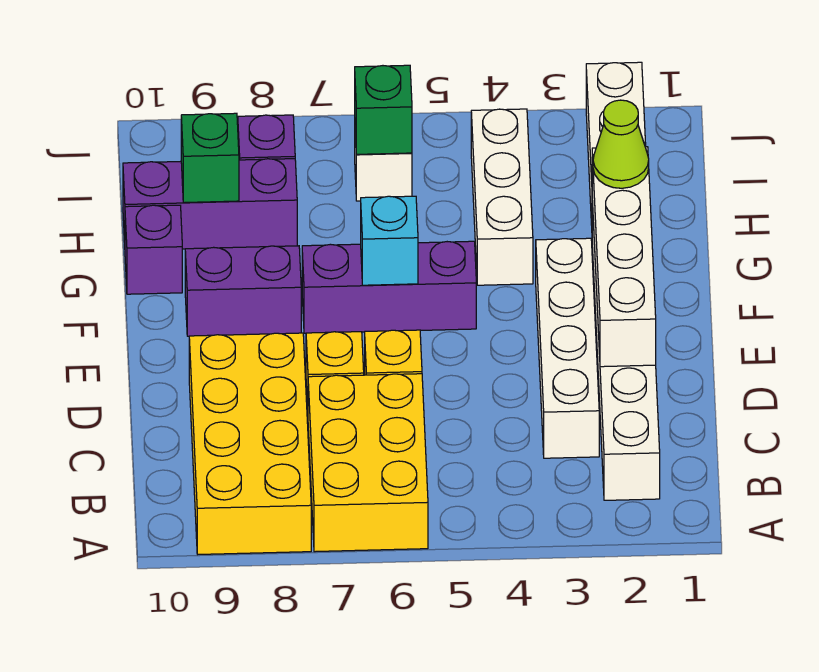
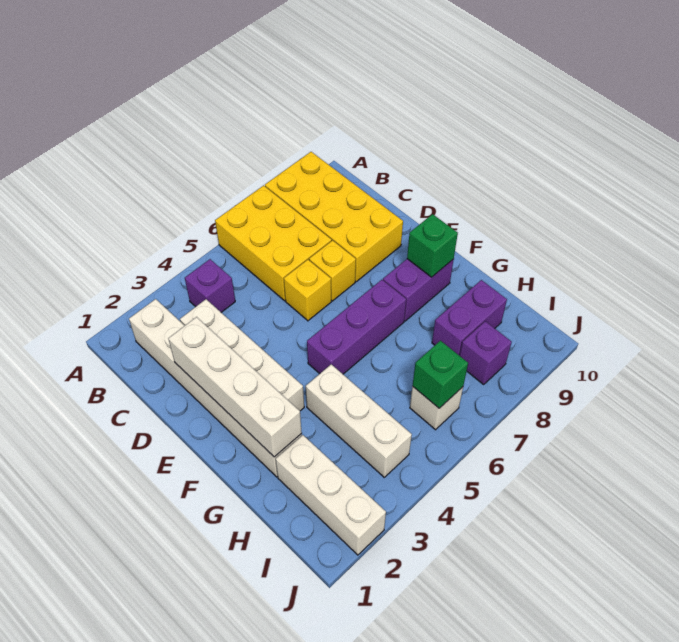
cyan brick F6 level 2 -> none
lime cone G2 level 3 -> none
purple brick G10 level 1 -> purple brick B4 level 1
purple brick H8:H10 level 1 -> purple brick H8:H9 level 1
green brick H9 level 2 -> green brick F9 level 2

